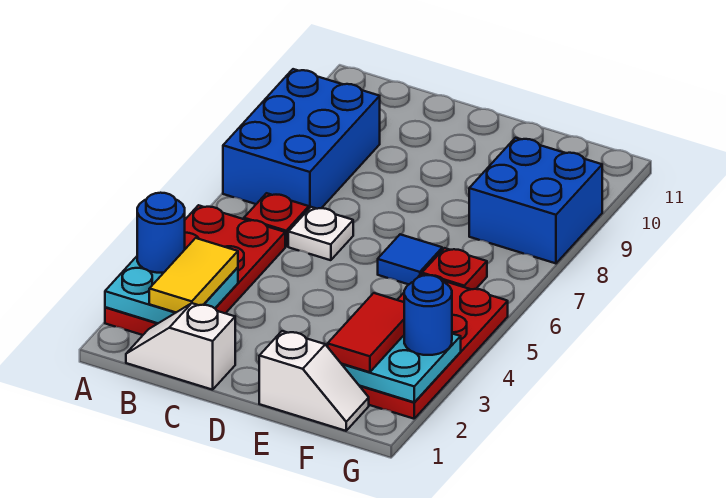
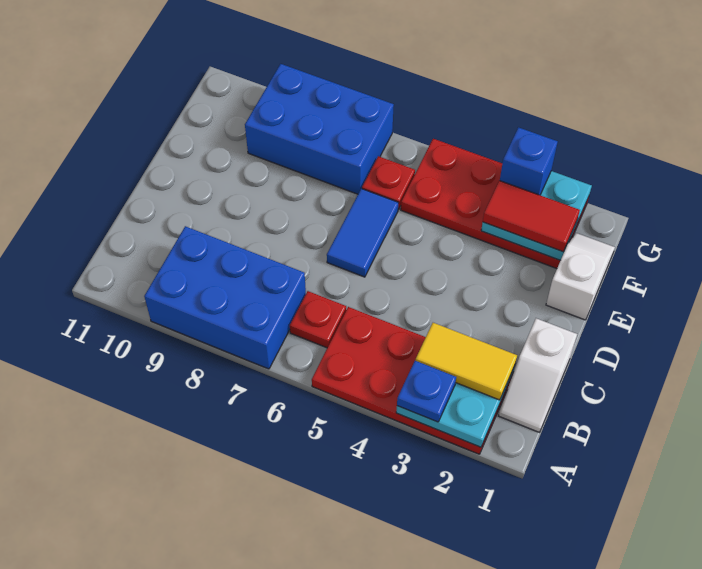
blue round brick A3 level 3 -> blue plate A3 level 3
white plate C6 level 1 -> none
blue tile E6 level 1 -> blue tile D6:E6 level 1
blue brick F8:G9 level 1 -> blue brick F7:G9 level 1
blue round brick G3 level 3 -> blue brick G3 level 3

